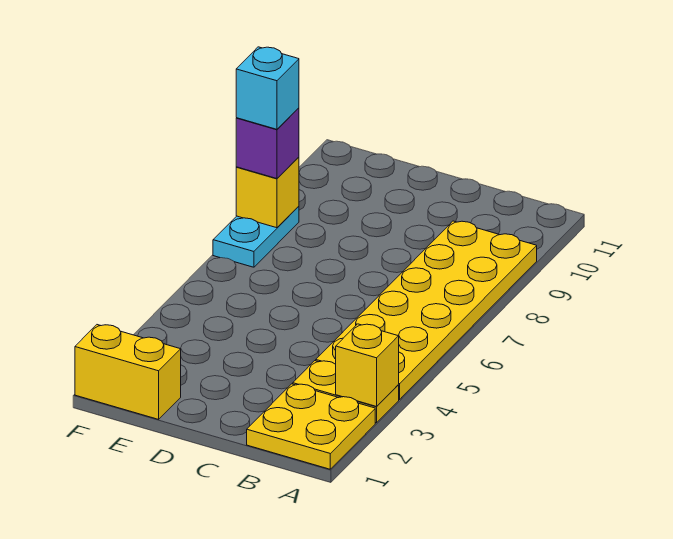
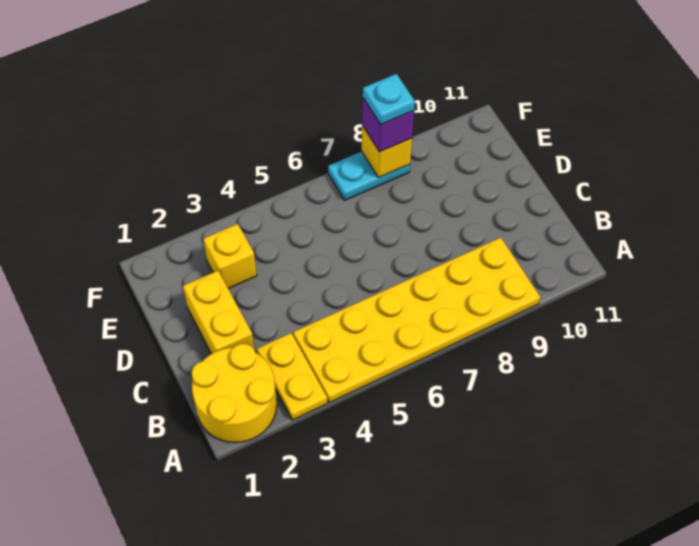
yellow plate A1:B2 level 1 -> yellow round brick A1:B2 level 1
yellow brick A3 level 2 -> yellow brick E3 level 1
yellow brick E1:F1 level 1 -> yellow brick C2:D2 level 1
cyan brick F8 level 4 -> cyan plate F8 level 4

